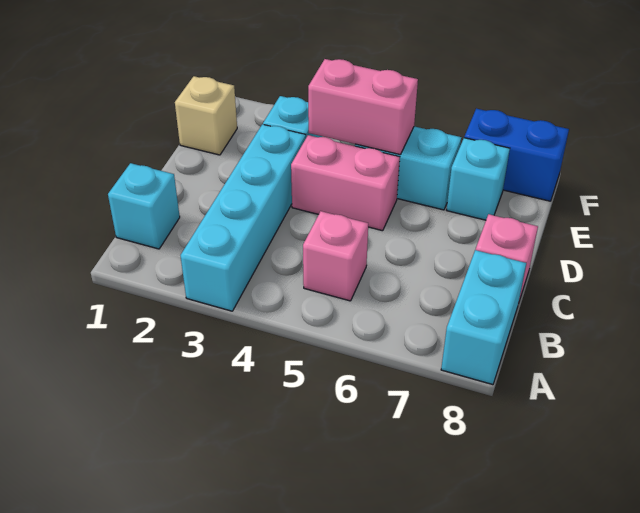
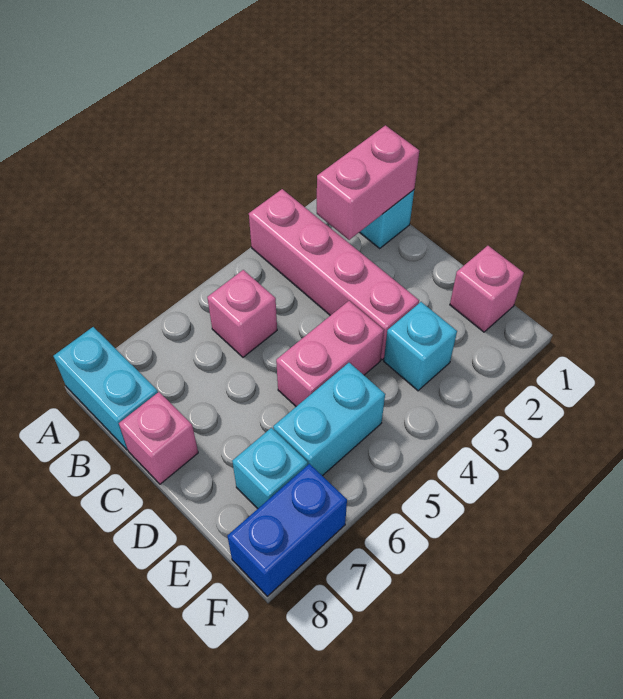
cyan brick A3:D3 level 1 -> pink brick A3:D3 level 1
tan brick E1 level 1 -> pink brick E1 level 1
pink brick E4:E5 level 2 -> pink brick B1:B2 level 2

